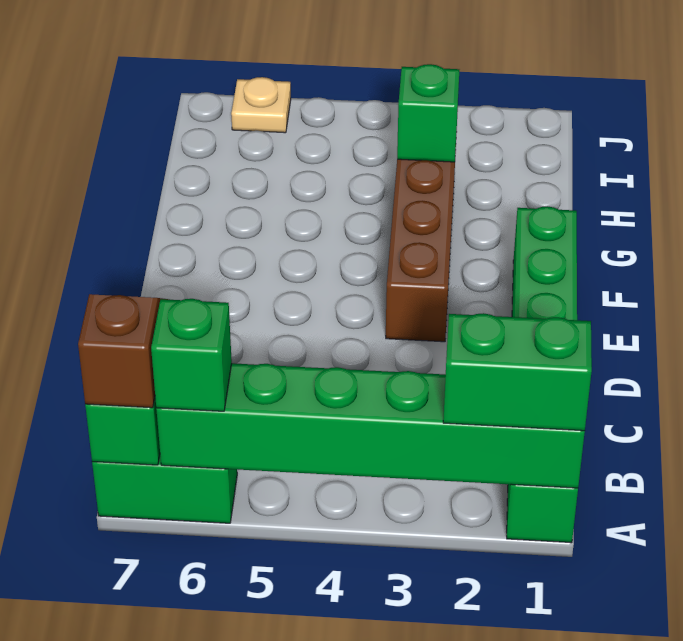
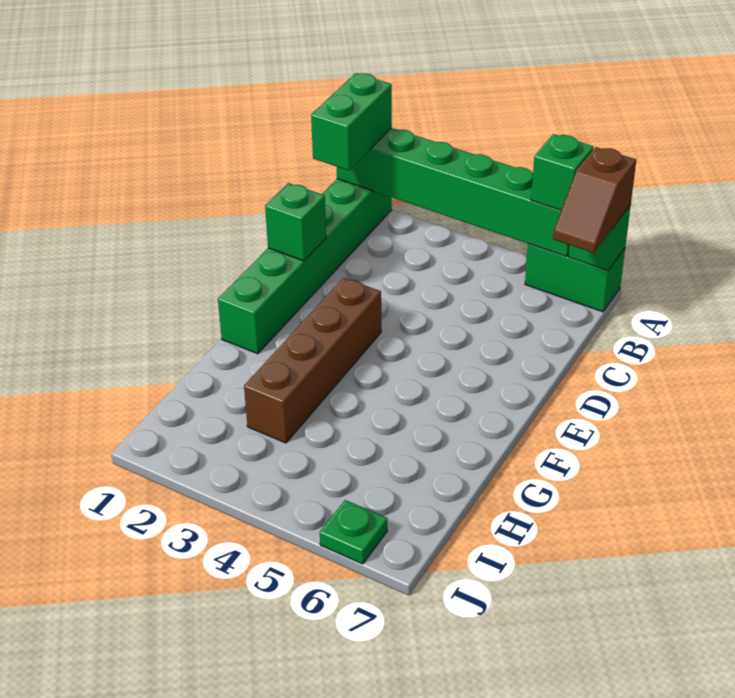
green brick A1:A2 level 3 -> green brick A1:B1 level 3
green brick H3 level 2 -> green brick D1 level 2
tan plate J6 level 1 -> green plate J6 level 1

